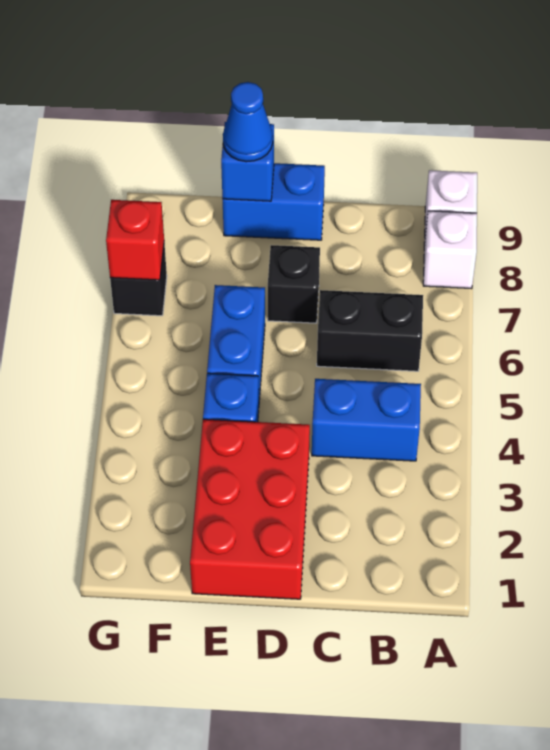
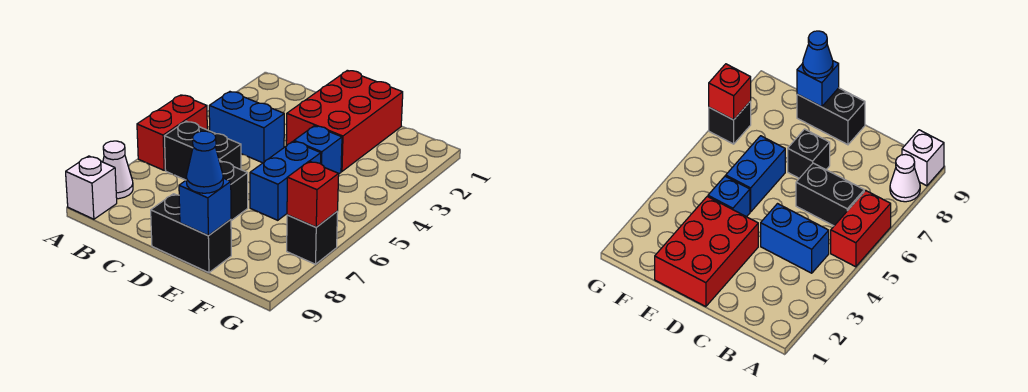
none -> red brick A5:A6 level 1
white brick A8 level 1 -> white cone A8 level 1
blue brick D9:E9 level 1 -> black brick D9:E9 level 1

